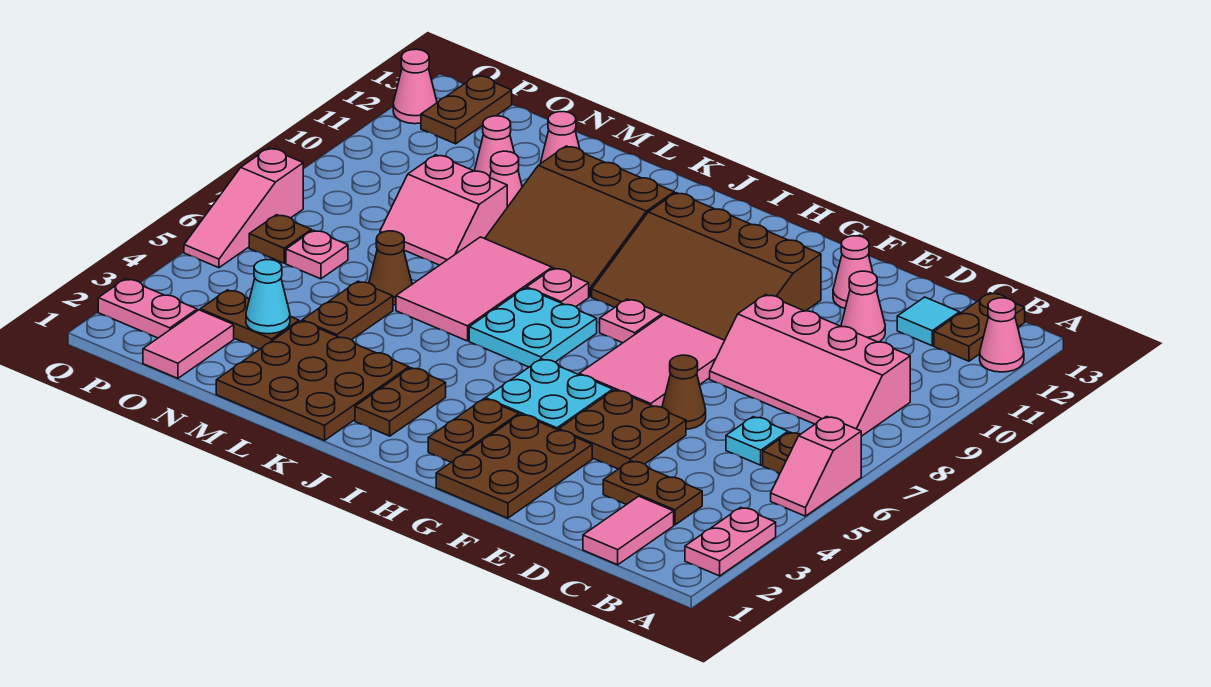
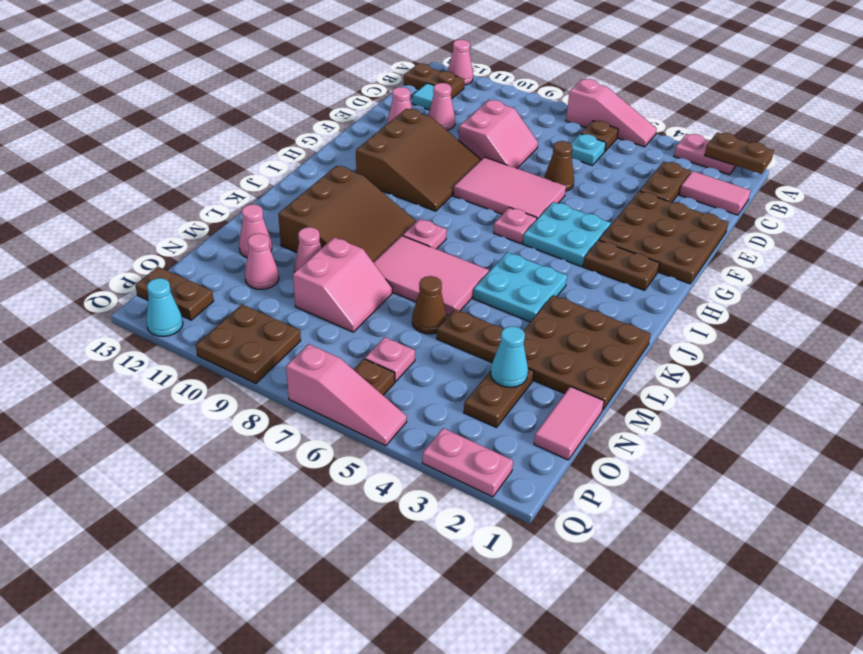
pink slope A5:A6 level 1 top 6 -> pink slope A5:A7 level 1 top 7
pink slope B8:E9 level 1 top 9 -> pink slope D8:E9 level 1 top 9
brown plate E4:F5 level 1 -> brown plate P9:Q10 level 1
brown plate F1:G3 level 1 -> brown plate E1:G3 level 1
brown slope F9:I11 level 1 top 11 -> brown slope F9:H11 level 1 top 11
pink plate H8 level 1 -> pink plate H6 level 1
cyan plate I6:J7 level 1 -> cyan plate J4:K5 level 1
brown plate J2:J3 level 1 -> brown plate A1:A2 level 2
pink tile O1:O2 level 1 -> pink tile N1:O1 level 1
pink plate P2:Q2 level 1 -> pink plate Q2:Q3 level 1
pink cone Q12 level 1 -> cyan cone Q12 level 1

